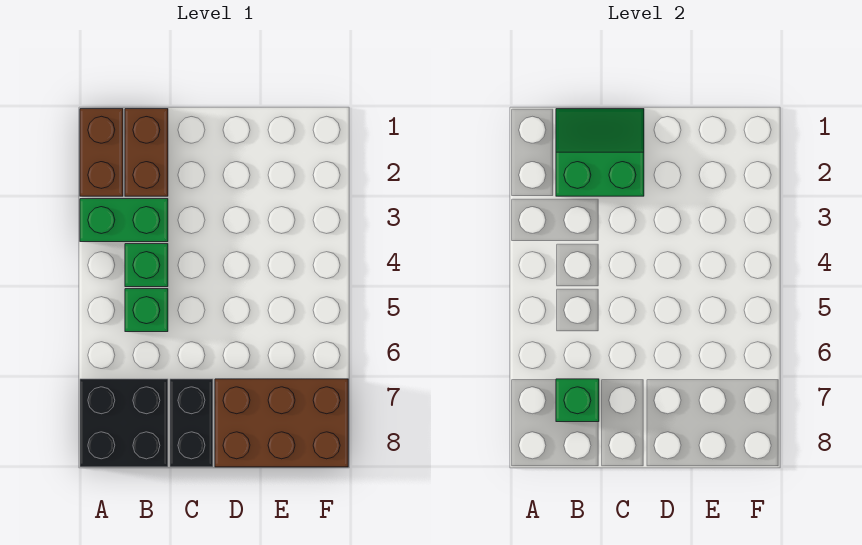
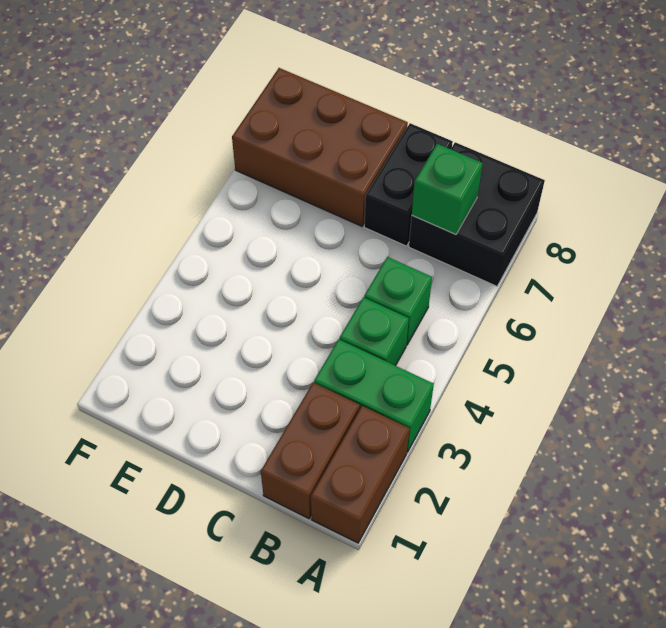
green slope B1:C2 level 2 top 2 -> none

